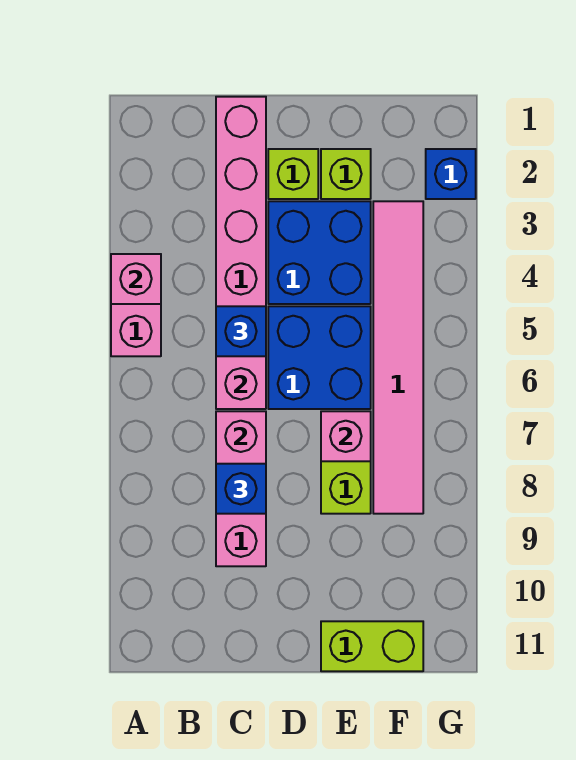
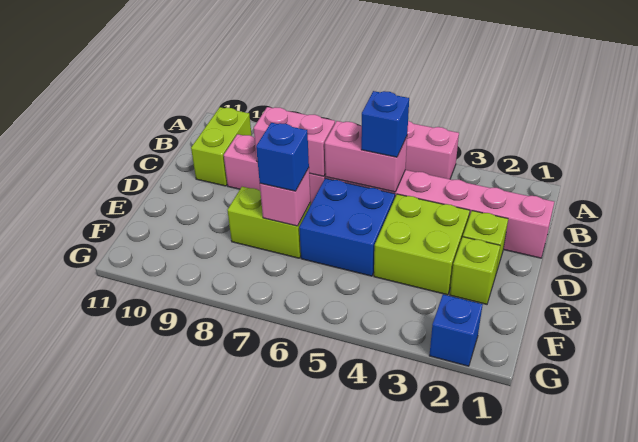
pink brick A4 level 2 -> none
blue brick C8 level 3 -> blue brick E7 level 3
blue brick D3:E4 level 1 -> lime brick D3:E4 level 1
lime brick E11:F11 level 1 -> lime brick B10:C10 level 1
pink tile F3:F8 level 1 -> none

